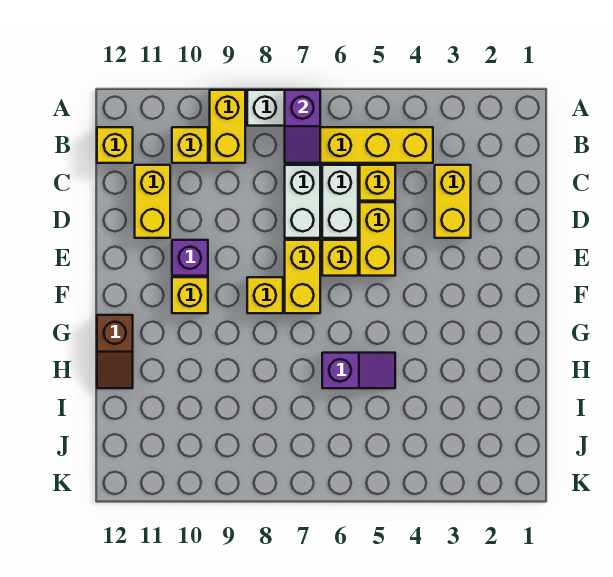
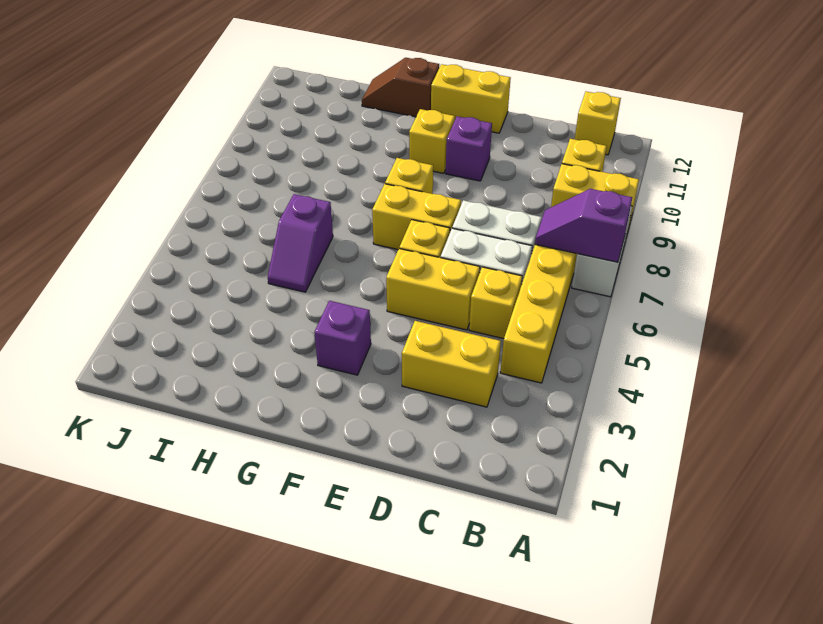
yellow brick C11:D11 level 1 -> yellow brick E12:F12 level 1
none -> purple brick F3 level 1

